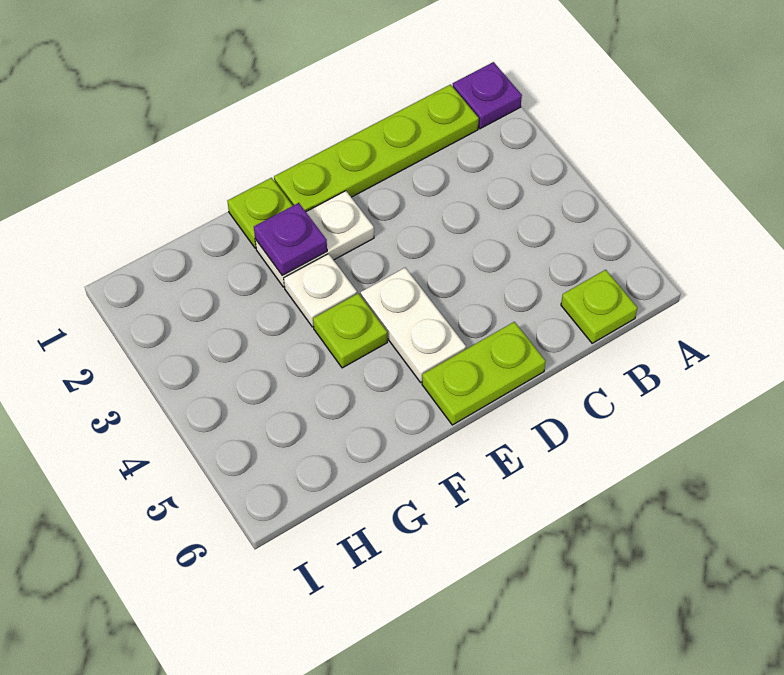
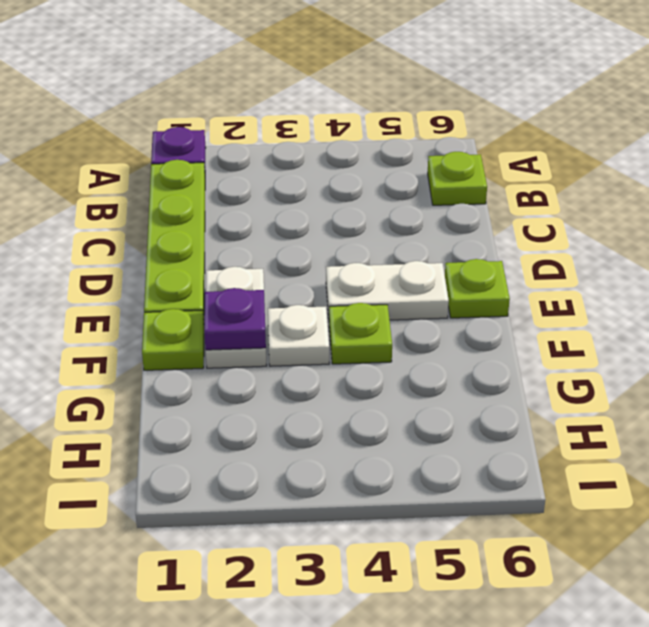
lime plate D6:E6 level 1 -> lime plate E6 level 1

